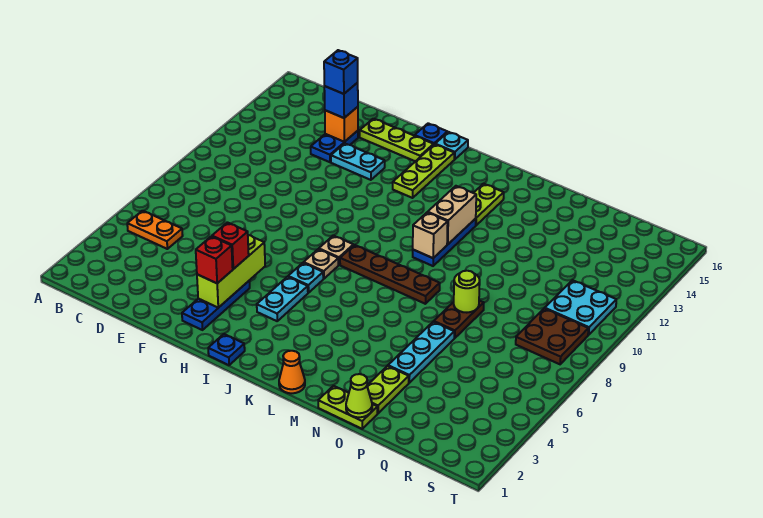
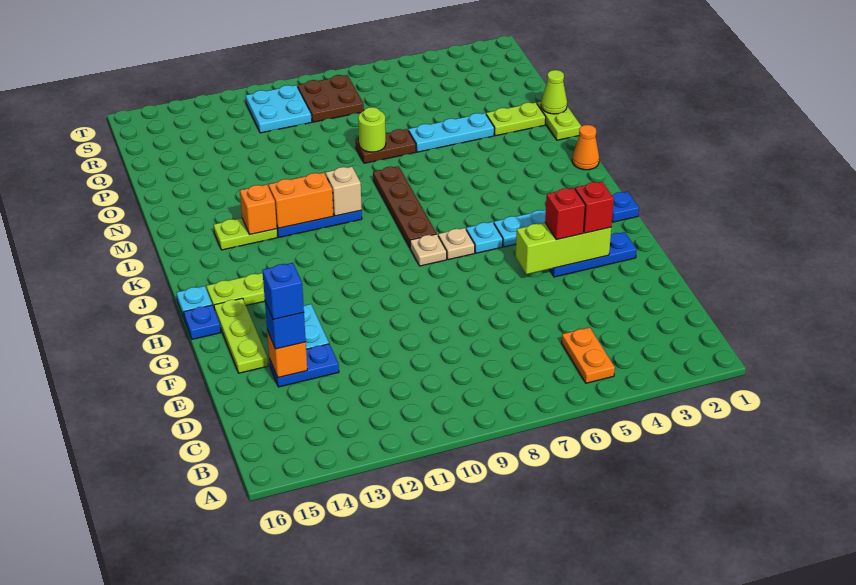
tan brick L11:L12 level 2 -> orange brick L11:L12 level 2
none -> orange brick L13 level 2

